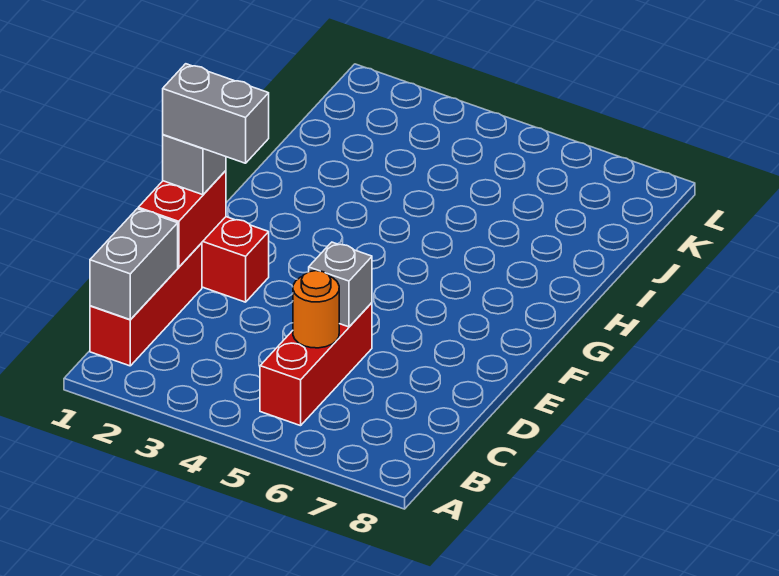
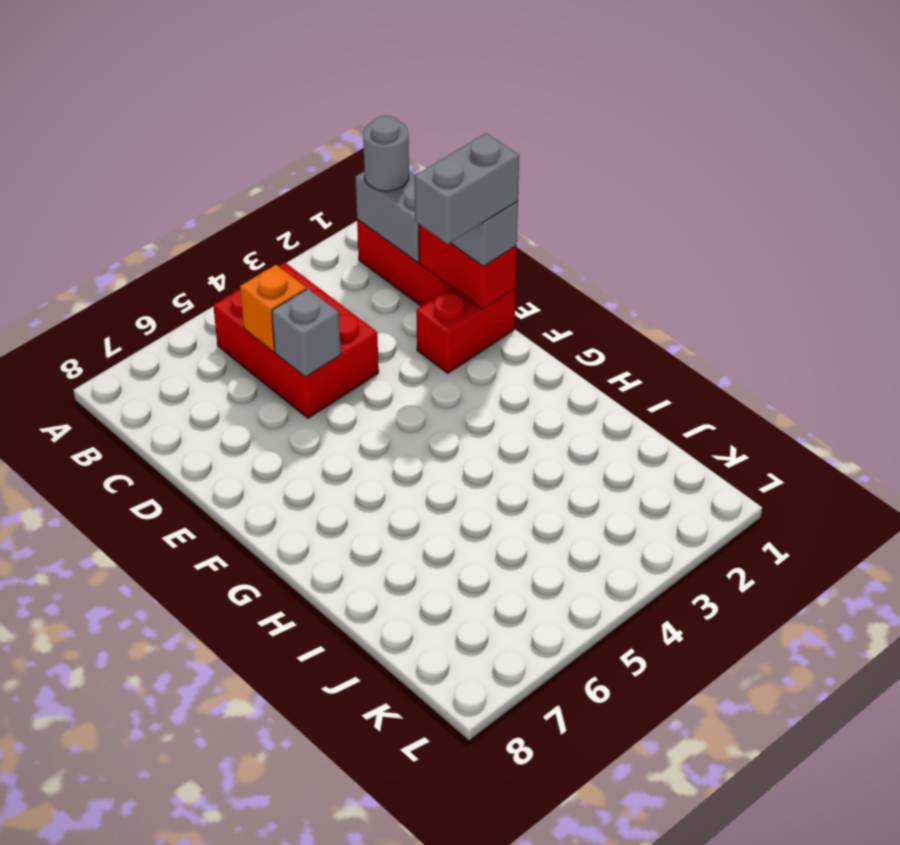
none -> grey round brick B1 level 3
red brick B5:D5 level 1 -> red brick B4:D5 level 1
orange round brick C5 level 2 -> orange brick C5 level 2

